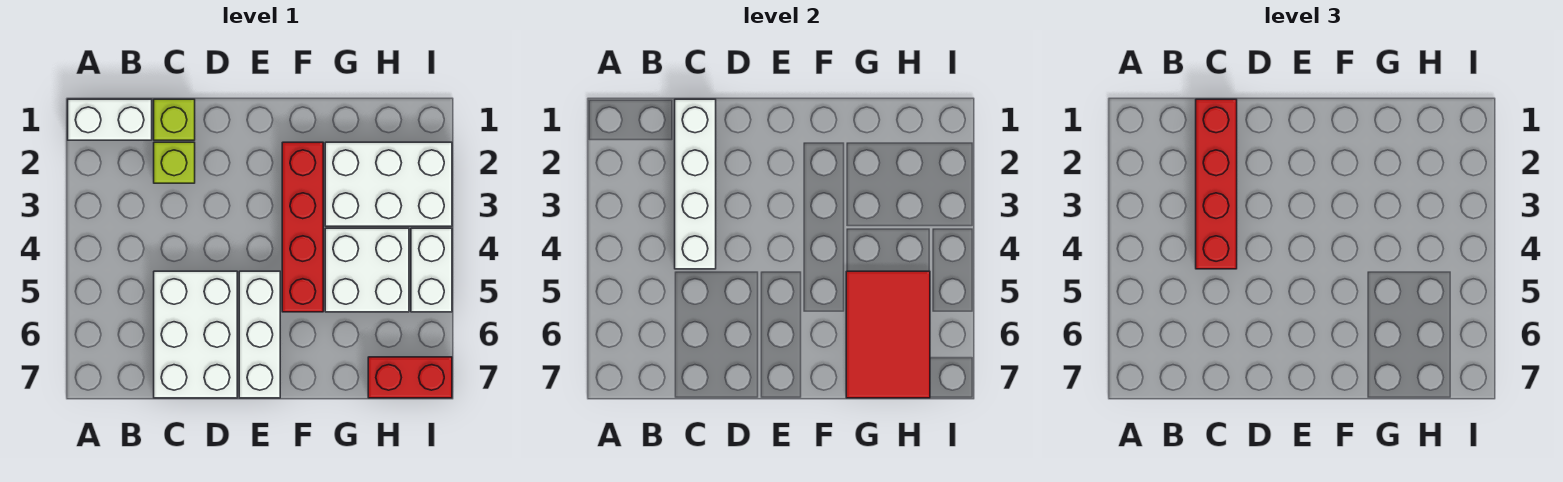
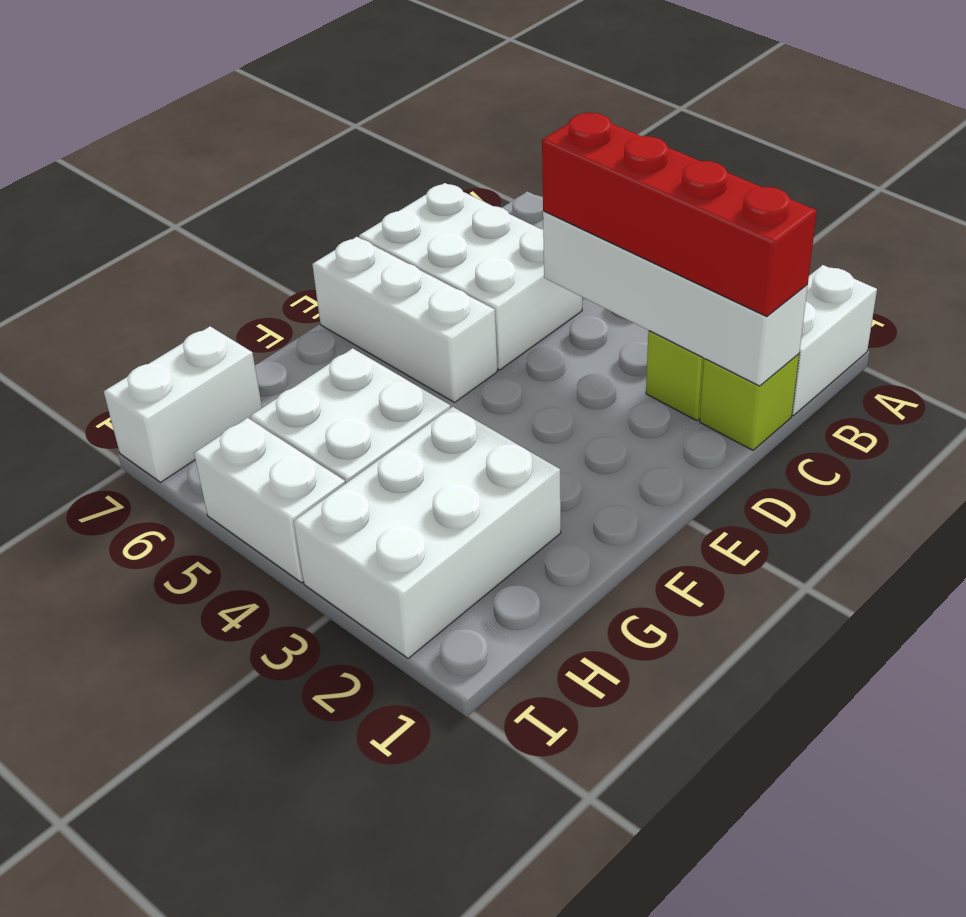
red brick F2:F5 level 1 -> none
red tile G5:H7 level 2 -> none
red brick H7:I7 level 1 -> white brick H7:I7 level 1

